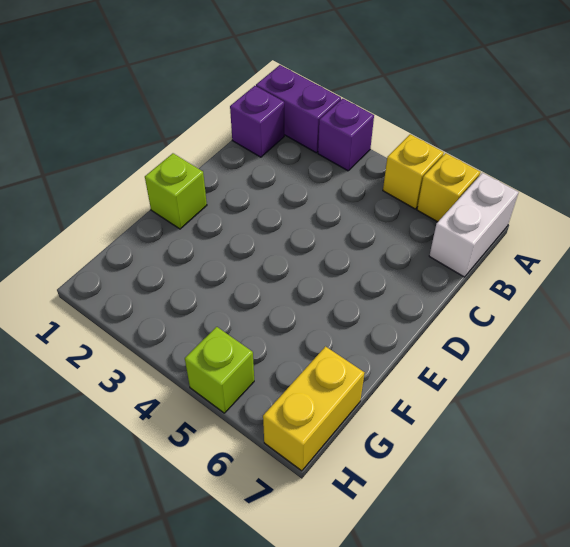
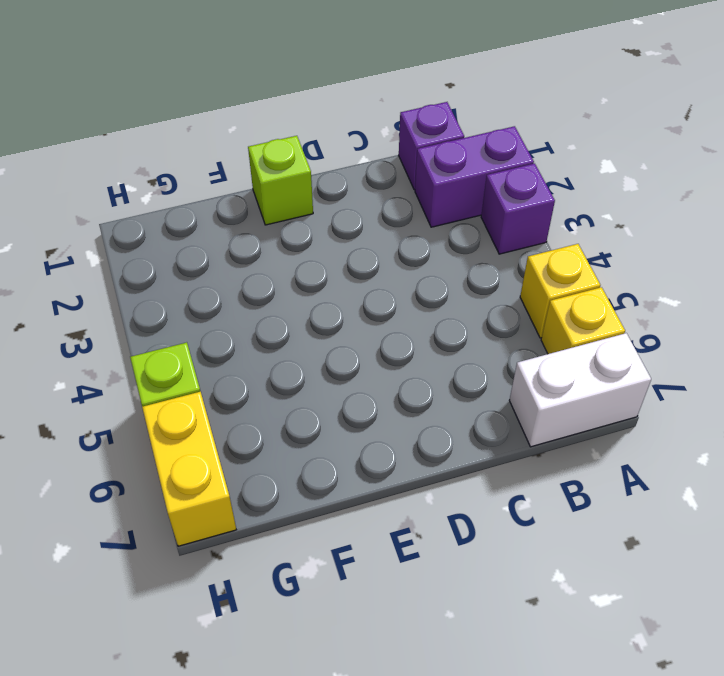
purple brick A1:A2 level 1 -> purple brick A2:B2 level 1
yellow brick G7:H7 level 1 -> yellow brick H6:H7 level 1

